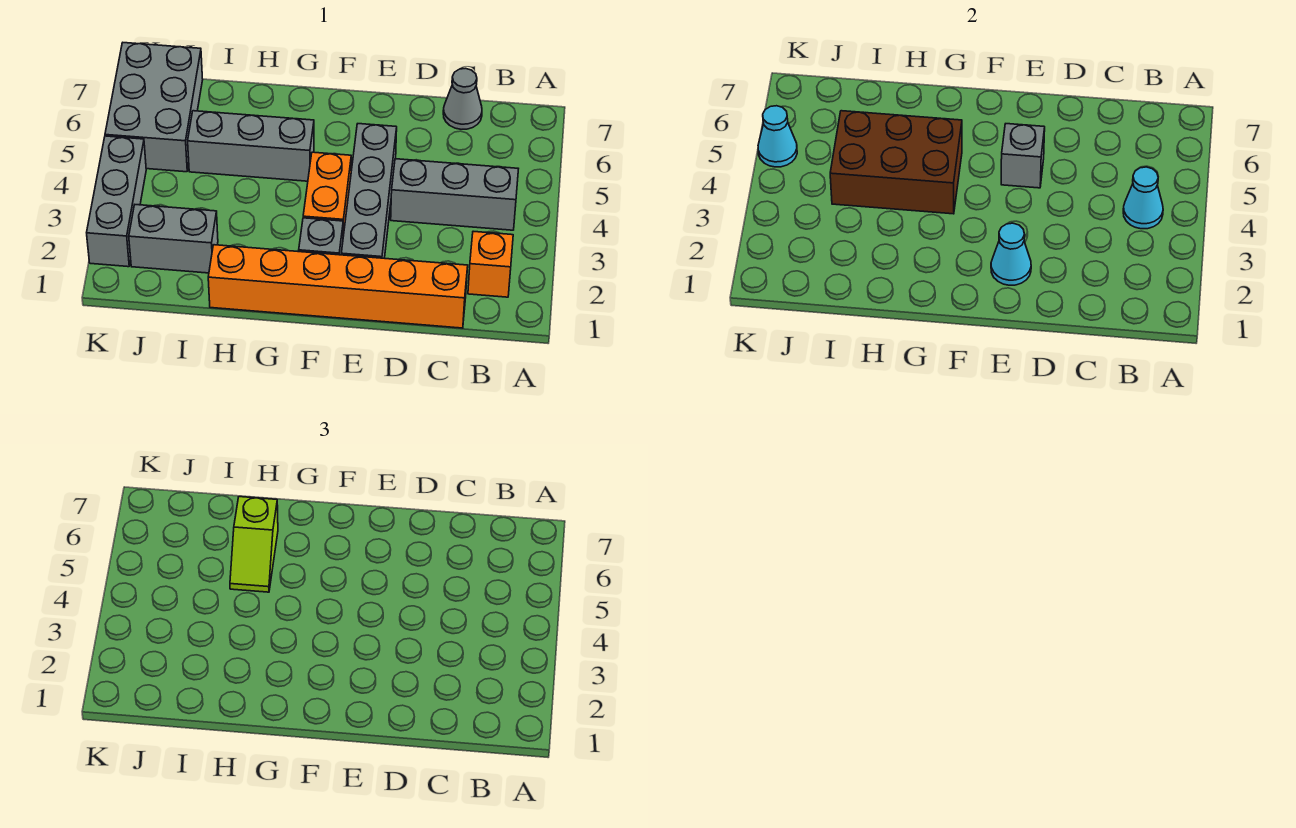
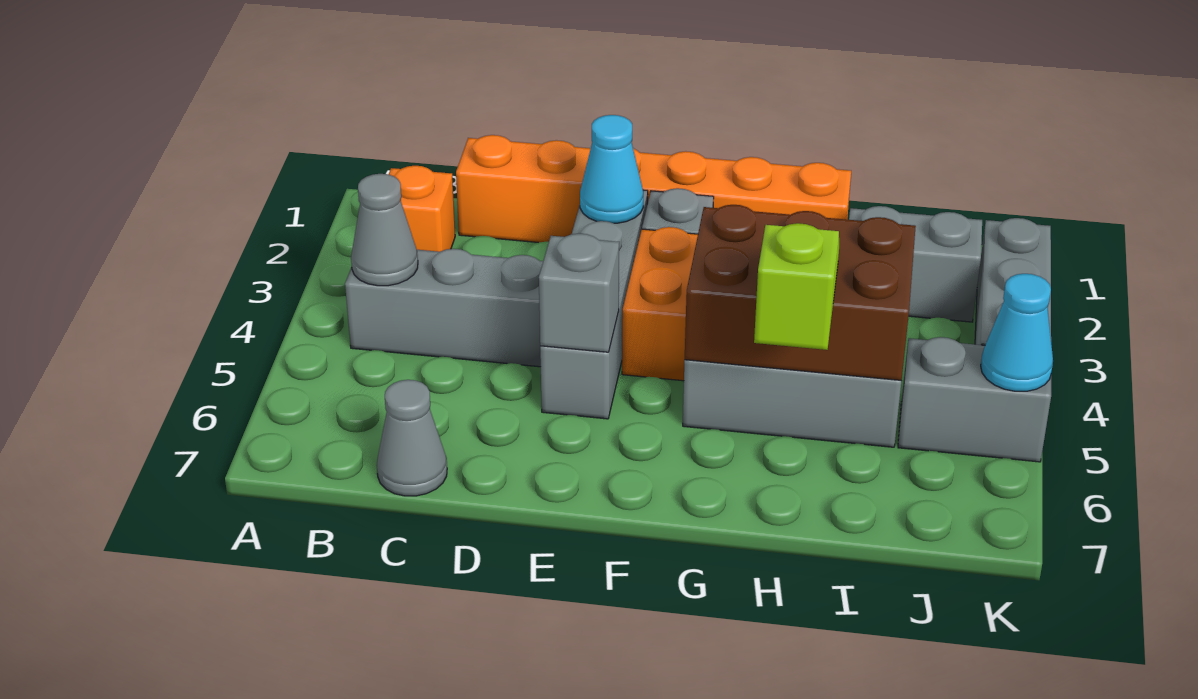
cyan cone B4 level 2 -> grey cone B4 level 2
grey brick J5:K7 level 1 -> grey brick J5:K5 level 1

